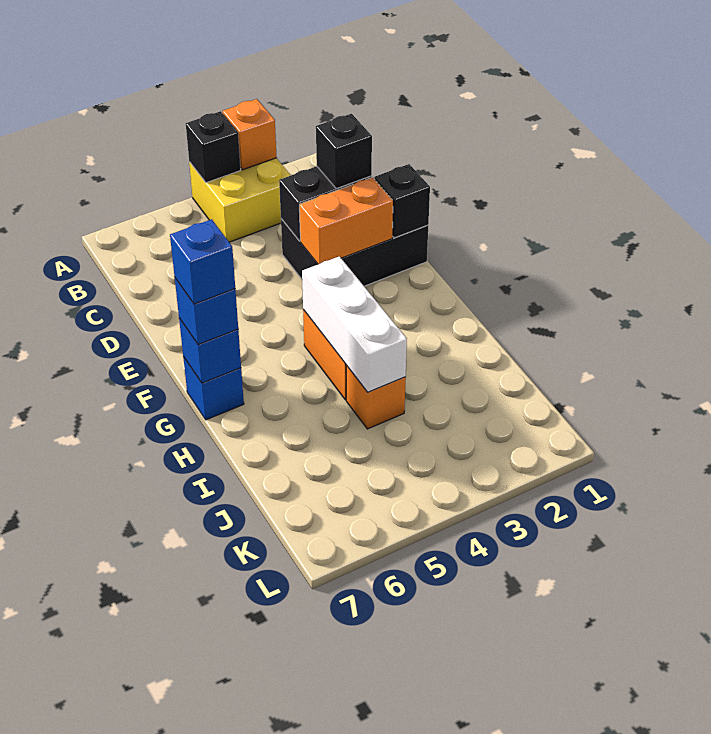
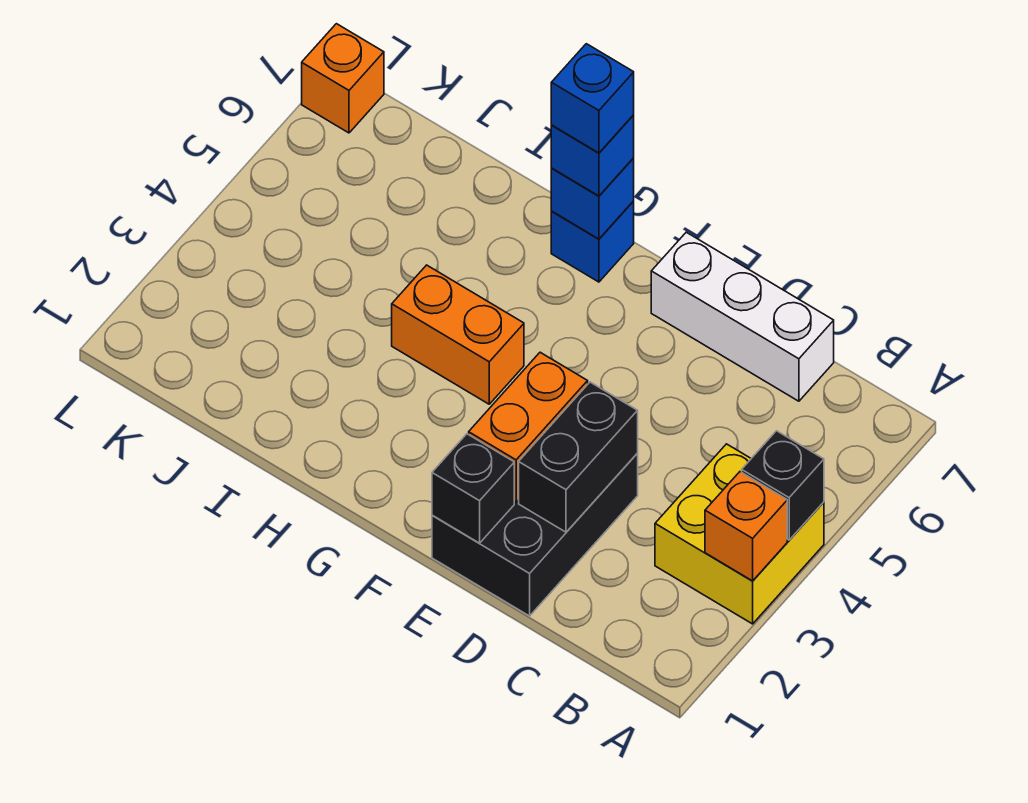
black brick D2 level 3 -> none
white brick G4:I4 level 2 -> white brick C7:E7 level 1
orange brick I4 level 1 -> orange brick L7 level 1

